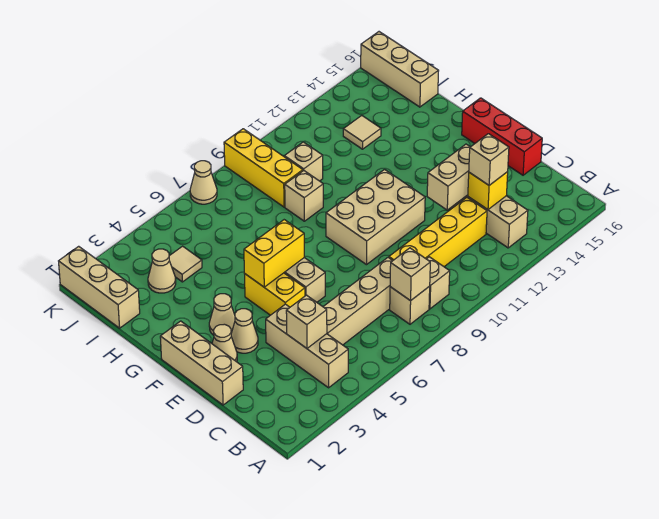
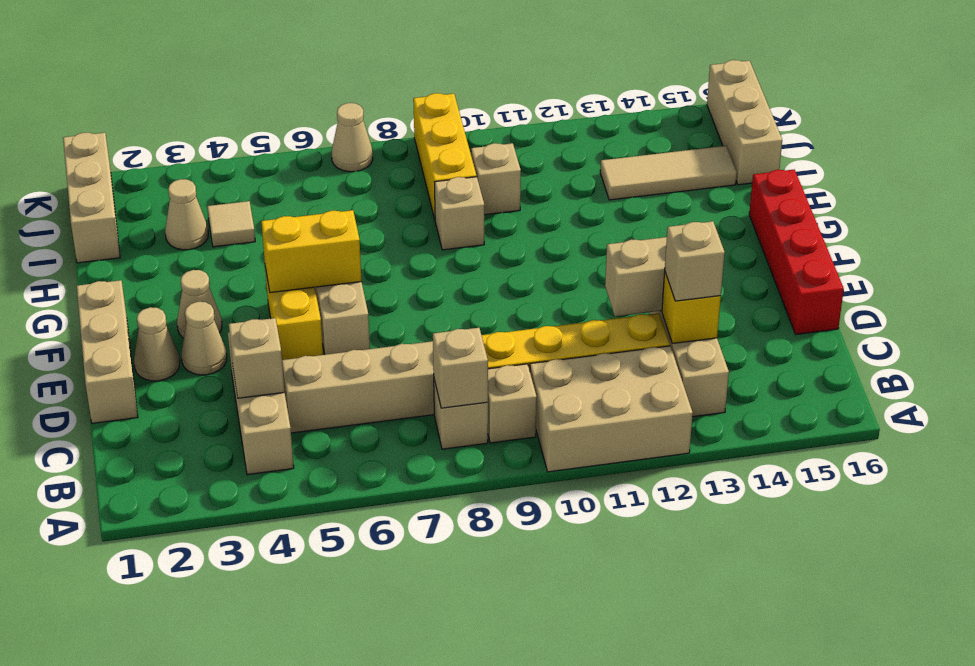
red brick D16:F16 level 1 -> red brick D16:G16 level 1
tan brick E9:F11 level 1 -> tan brick A10:B12 level 1
tan tile I13 level 1 -> tan tile I13:I15 level 1

